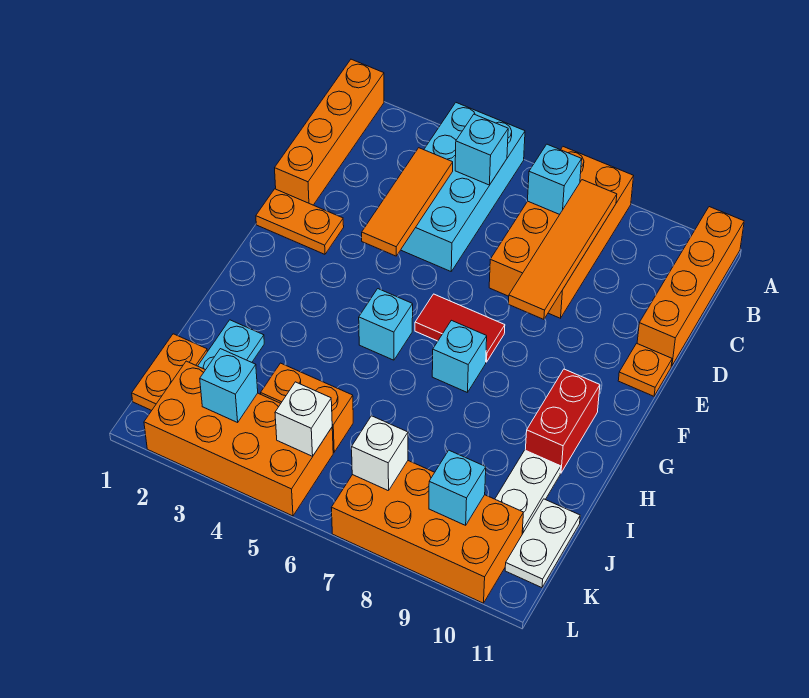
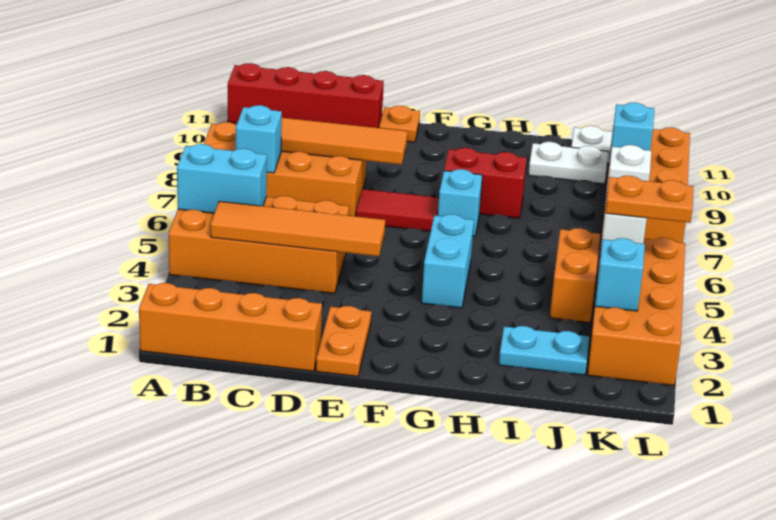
cyan brick A4:D5 level 1 -> orange brick A4:D5 level 1
orange brick A11:D11 level 1 -> red brick A11:D11 level 1
cyan brick B5 level 2 -> cyan brick A5:B5 level 2
orange tile C4:E4 level 2 -> orange tile B4:E4 level 2
red tile F6:F7 level 1 -> red tile E7:F7 level 1
cyan brick G5 level 1 -> cyan brick G4:G5 level 1
red brick G10:H10 level 1 -> red brick G8:H8 level 1
orange plate J1:K1 level 1 -> orange plate K5:L5 level 3

